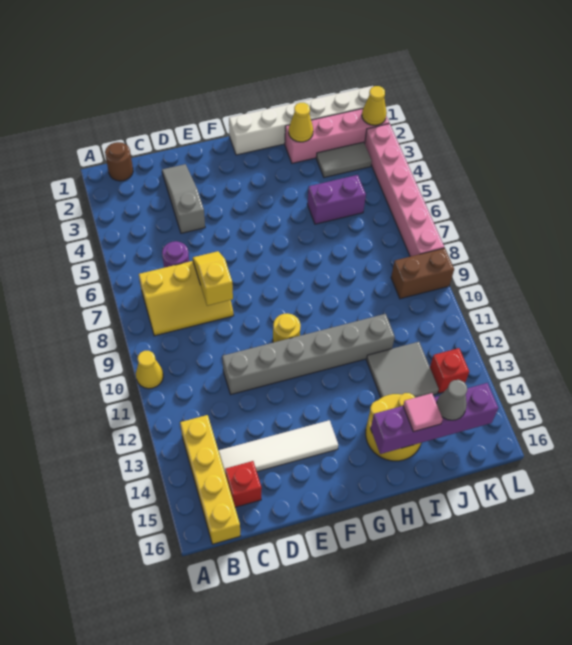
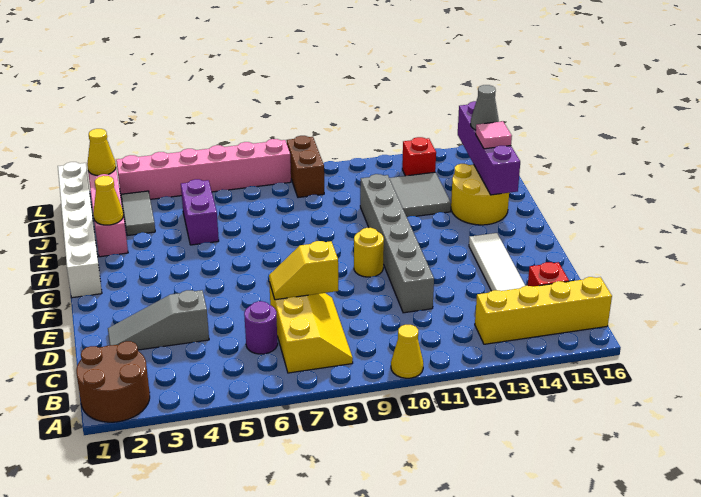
brown round brick B1 level 1 -> brown round brick A1:B2 level 1

